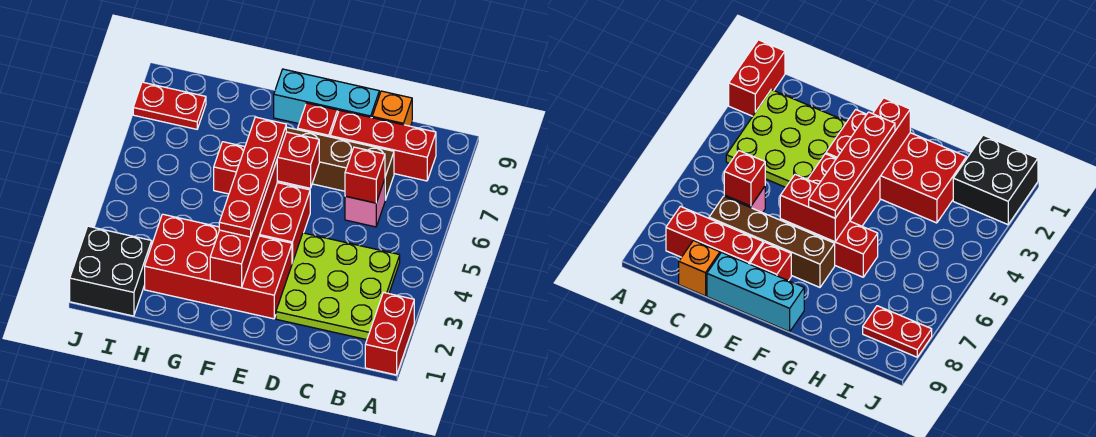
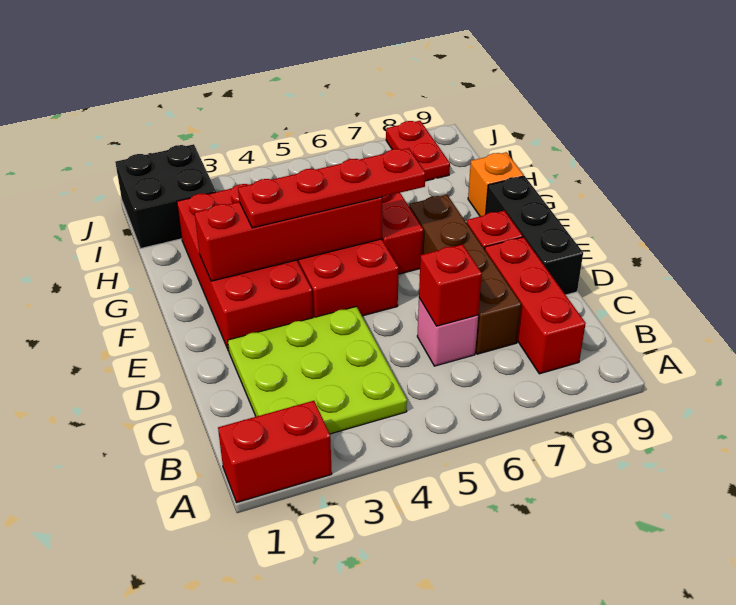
orange brick C9 level 1 -> orange brick G9 level 1
cyan brick D9:F9 level 1 -> black brick D9:F9 level 1
red brick E6:F6 level 2 -> none

